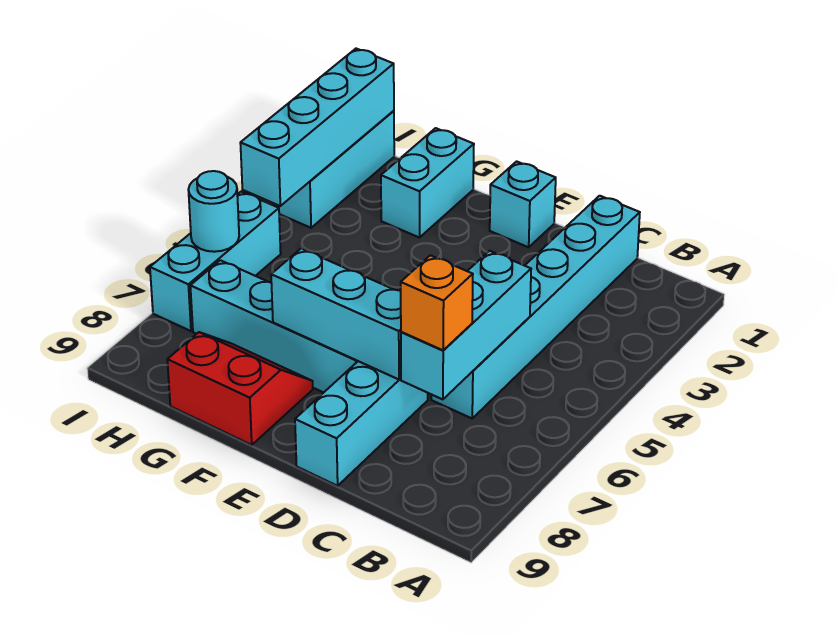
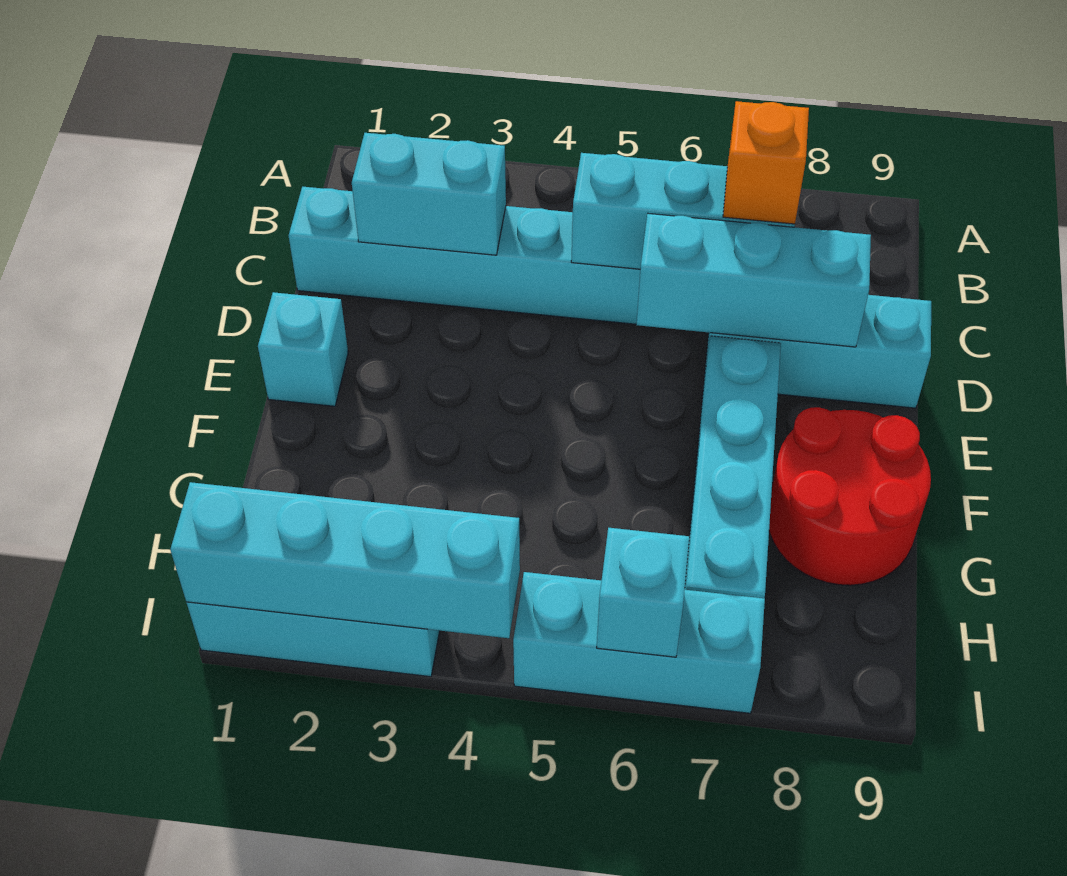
cyan brick D7:F7 level 2 -> cyan brick D6:D8 level 2
red slope F8:G9 level 1 top 9 -> red round brick F8:G9 level 1
cyan brick G1:G2 level 1 -> cyan brick C2:C3 level 2
cyan round brick I6 level 2 -> cyan brick I6 level 2

